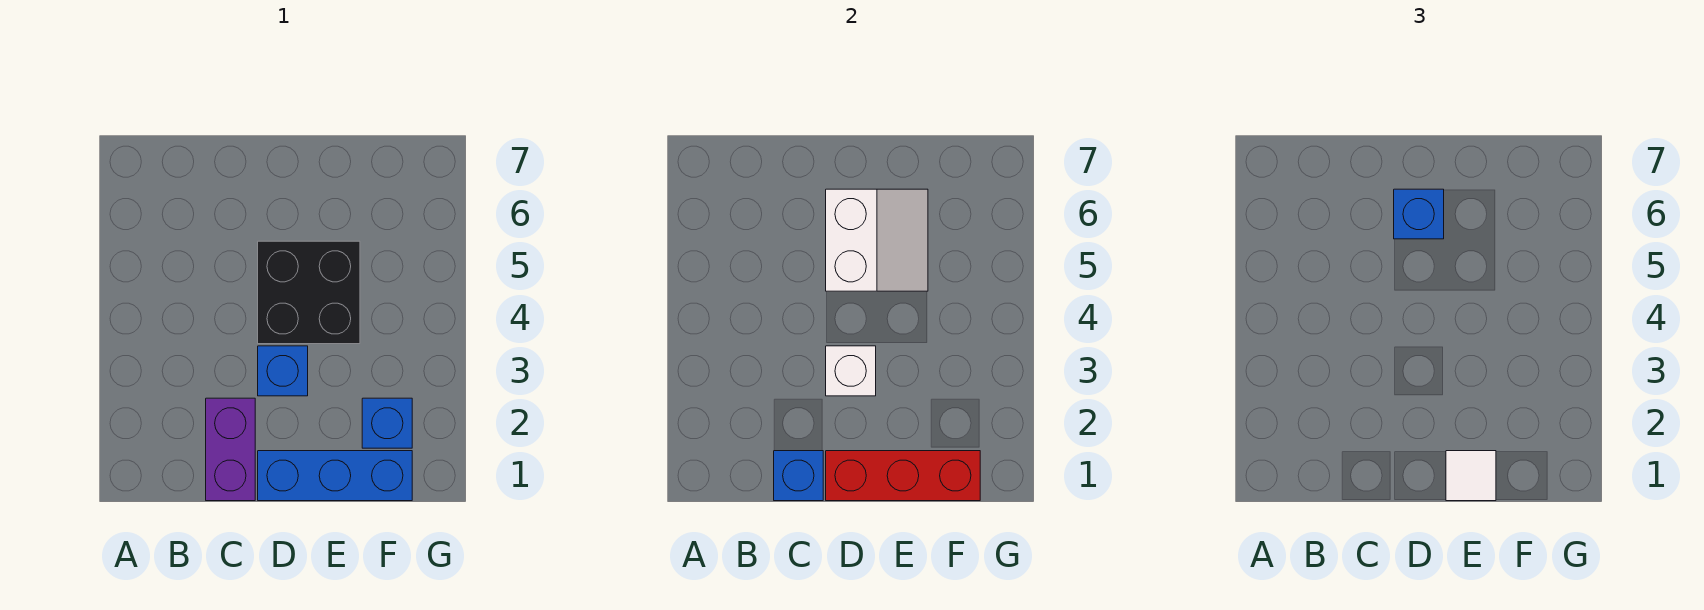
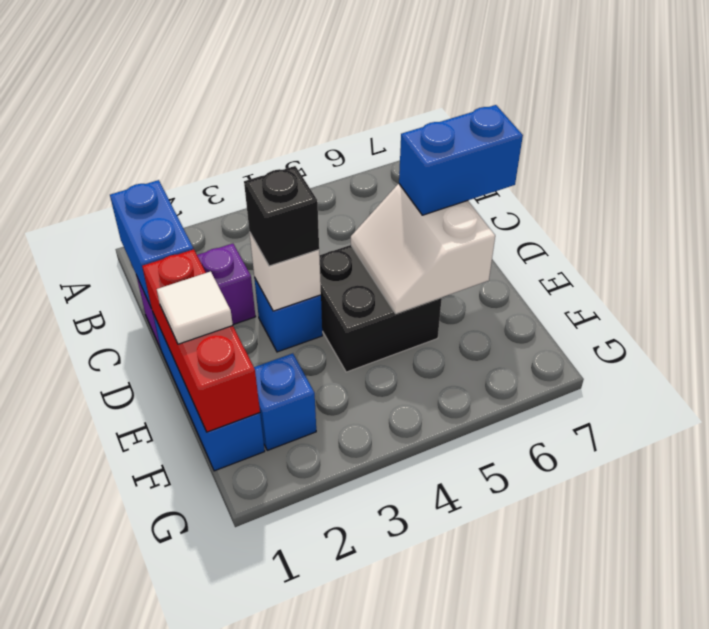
blue brick C1 level 2 -> blue brick B1:C1 level 2
none -> black brick D3 level 3
white slope D5:E6 level 2 top D -> white slope D5:E6 level 2 top 6
blue brick D6 level 3 -> blue brick D6:D7 level 3

